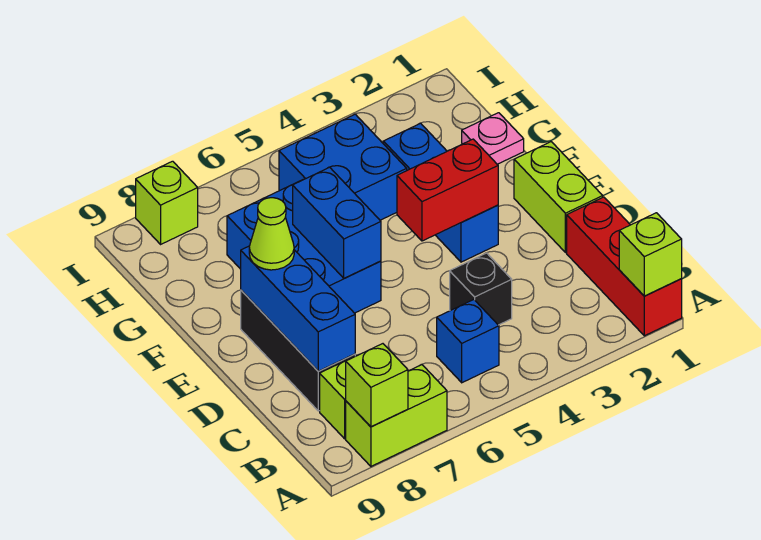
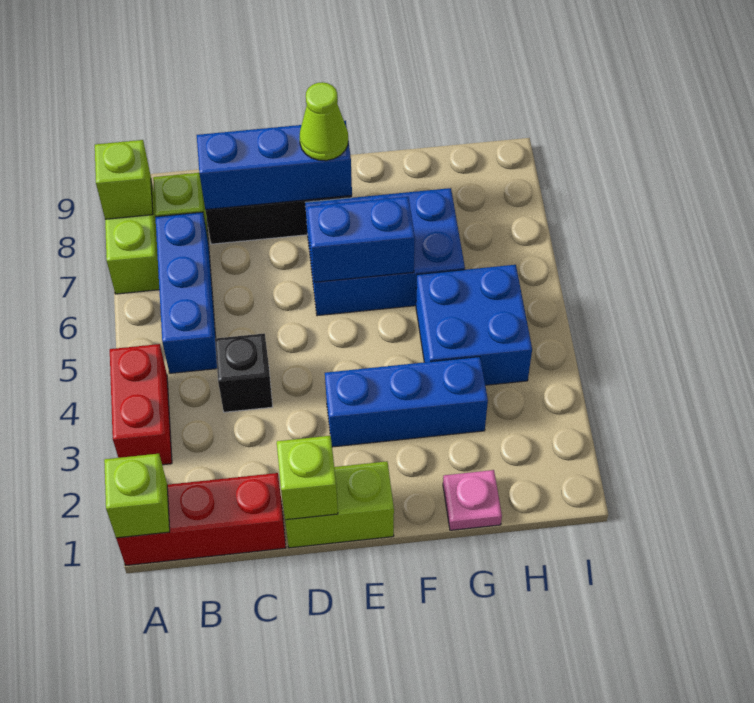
blue brick B5 level 1 -> blue brick B5:B7 level 1
red brick E3:E4 level 2 -> red brick A3:A4 level 1
lime brick I8 level 1 -> lime brick D1 level 2

